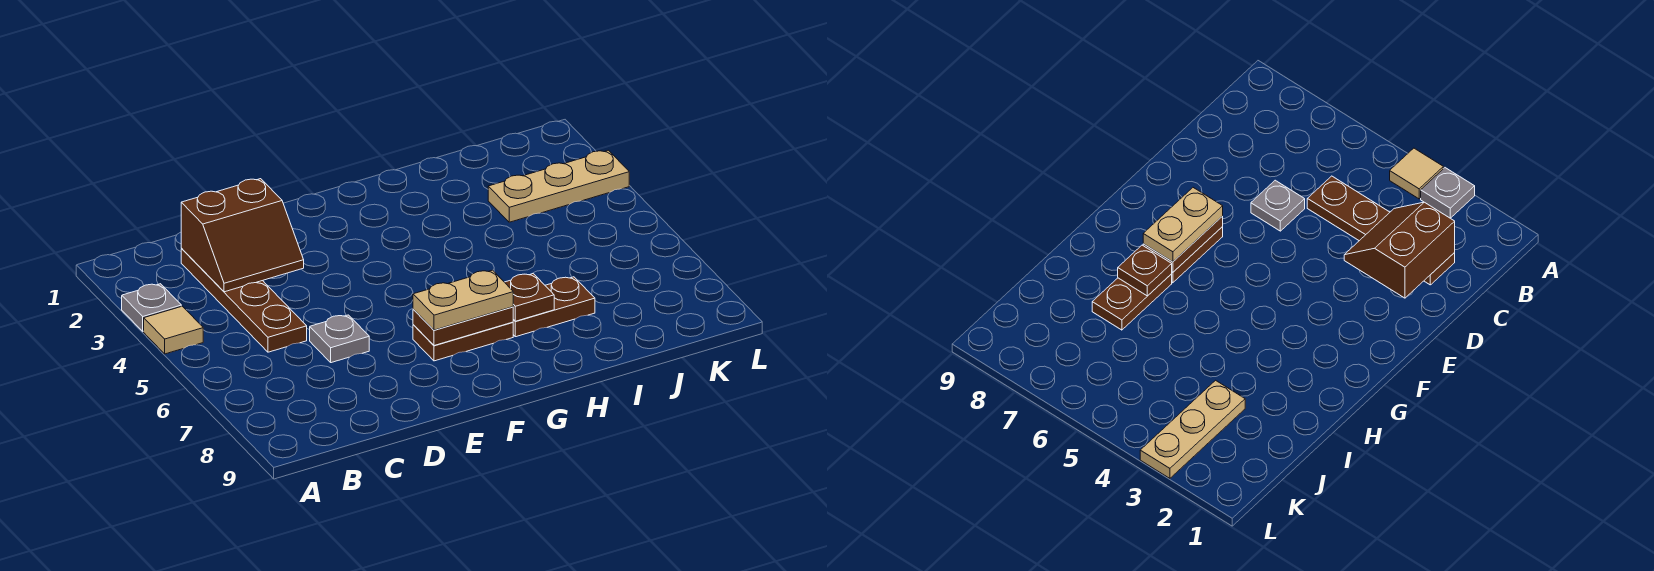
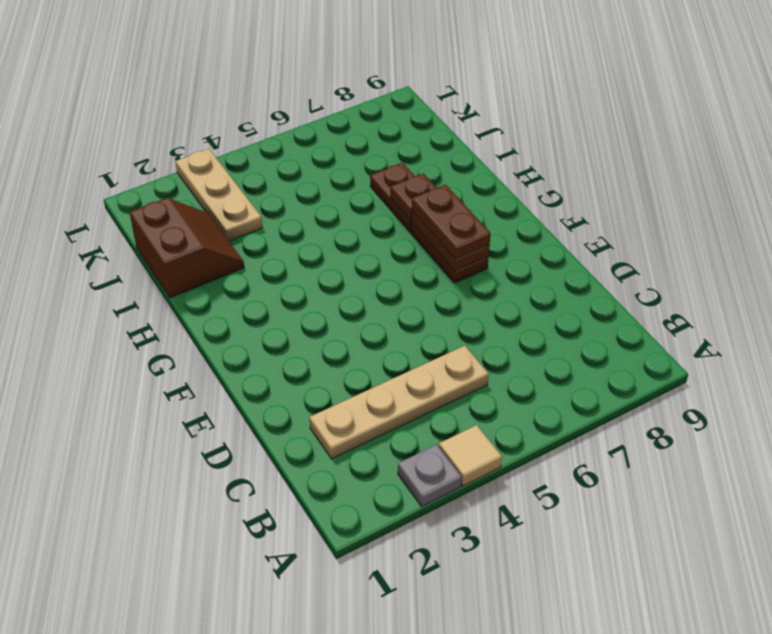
brown plate C2:C5 level 1 -> tan plate C2:C5 level 1
brown slope C2:D3 level 2 top 2 -> brown slope I1:J2 level 1 top 1
grey plate D6 level 1 -> none
tan plate F7:G7 level 3 -> brown plate F7:G7 level 3

